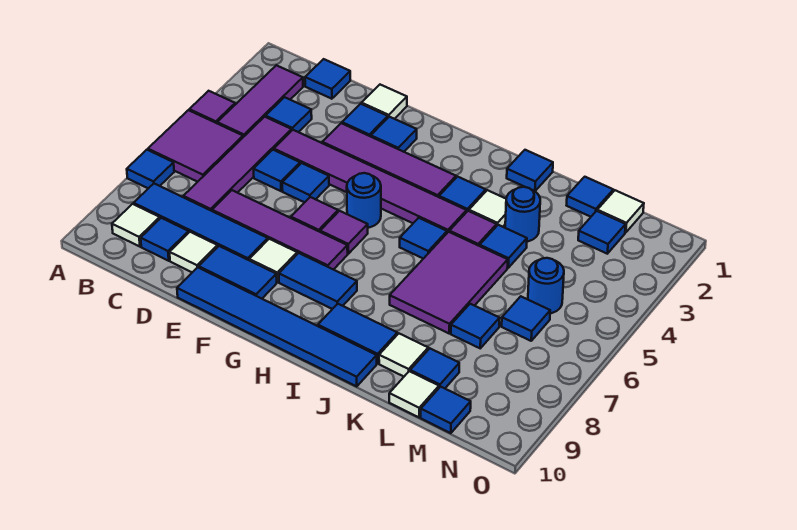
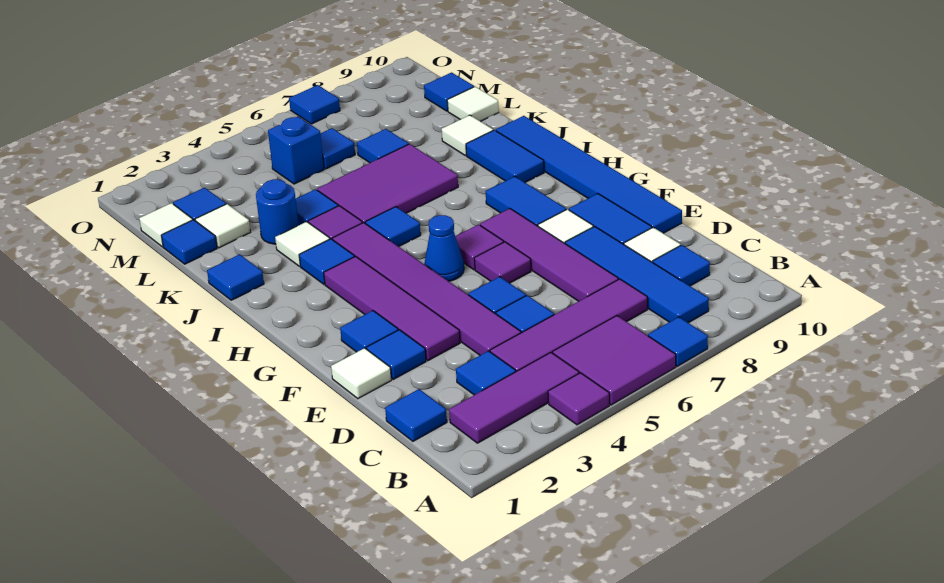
white tile B9 level 1 -> white tile L2 level 1
blue round brick G5 level 1 -> blue cone G5 level 1
blue tile L9 level 1 -> blue tile O7 level 1
blue round brick M5 level 1 -> blue brick M5 level 1

